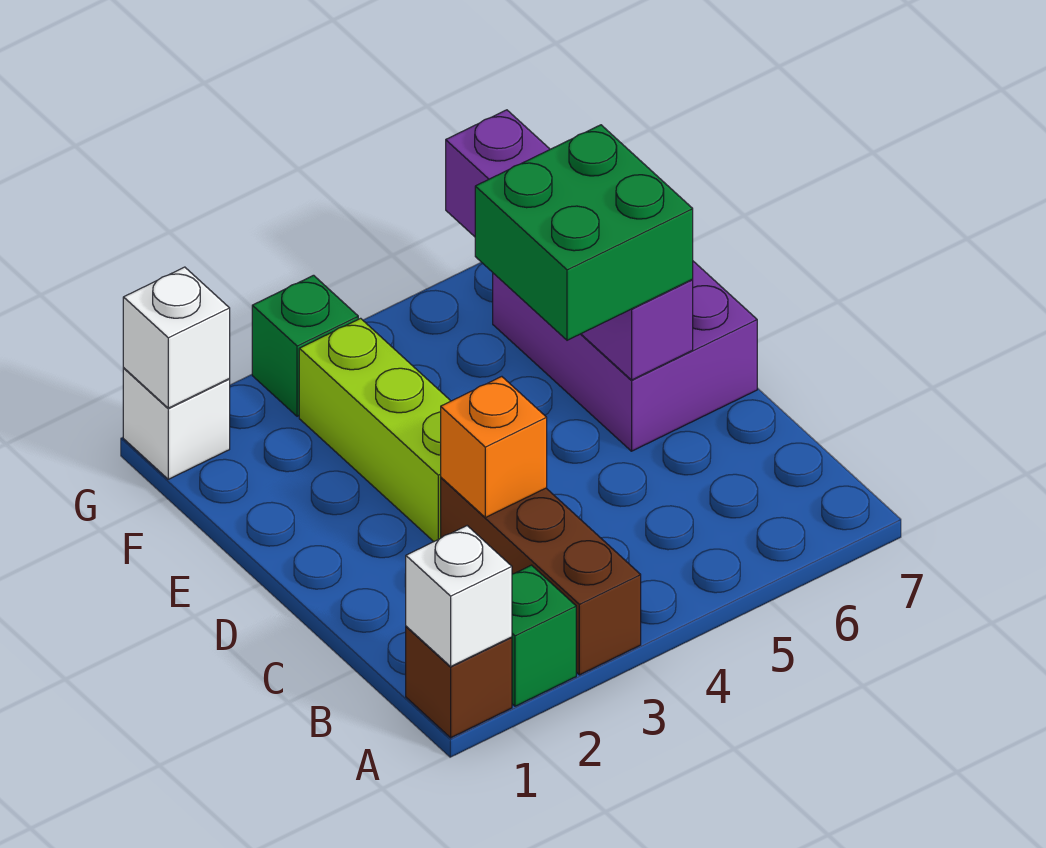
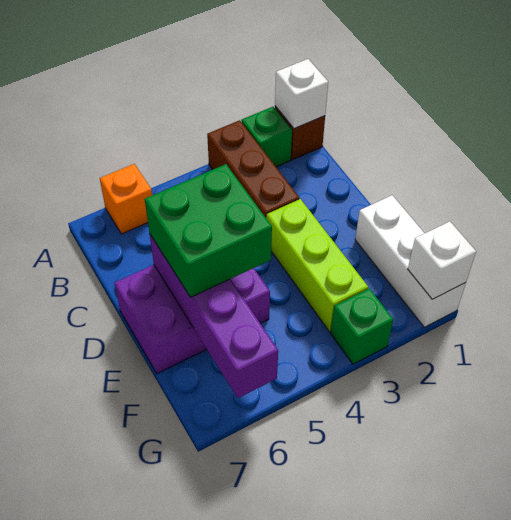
orange brick C3 level 2 -> orange brick A6 level 1
purple brick D6:F7 level 1 -> purple brick D5:E7 level 1
white brick G1 level 1 -> white brick E1:G1 level 1

